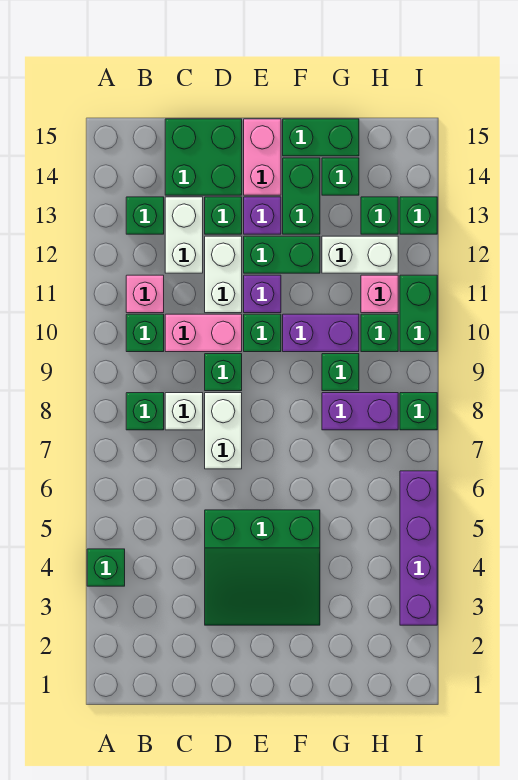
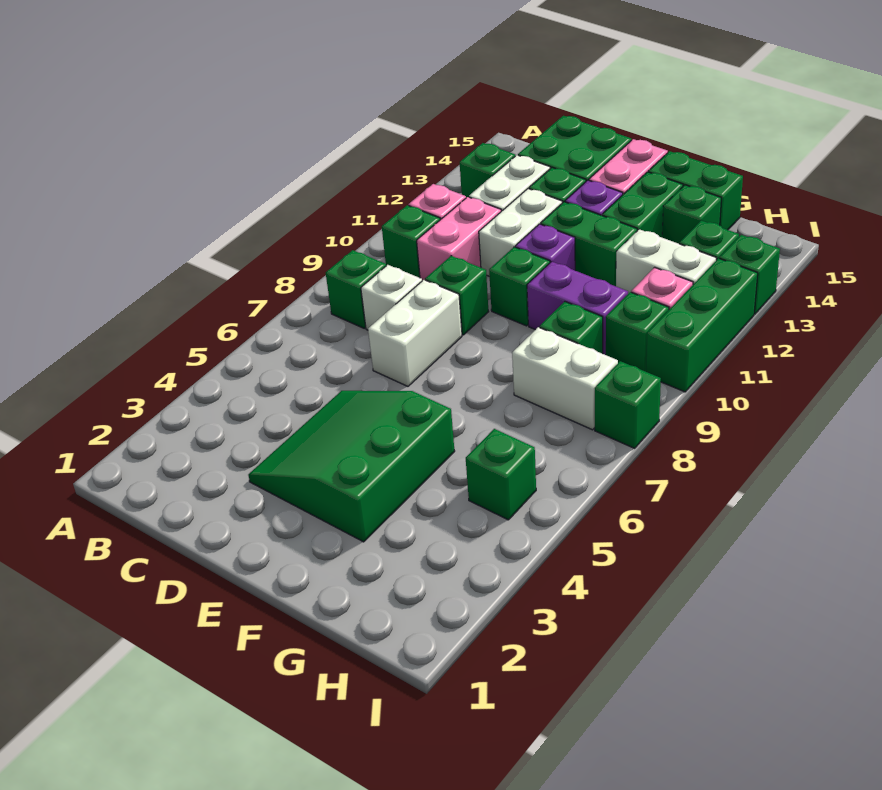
green brick A4 level 1 -> green brick H5 level 1
pink brick C10:D10 level 1 -> pink brick C10:C11 level 1
green slope D3:F5 level 1 top 5 -> green slope D3:F5 level 1 top F
purple brick G8:H8 level 1 -> white brick G8:H8 level 1
purple brick I3:I6 level 1 -> none
green brick I10:I11 level 1 -> green brick I10:I12 level 1

